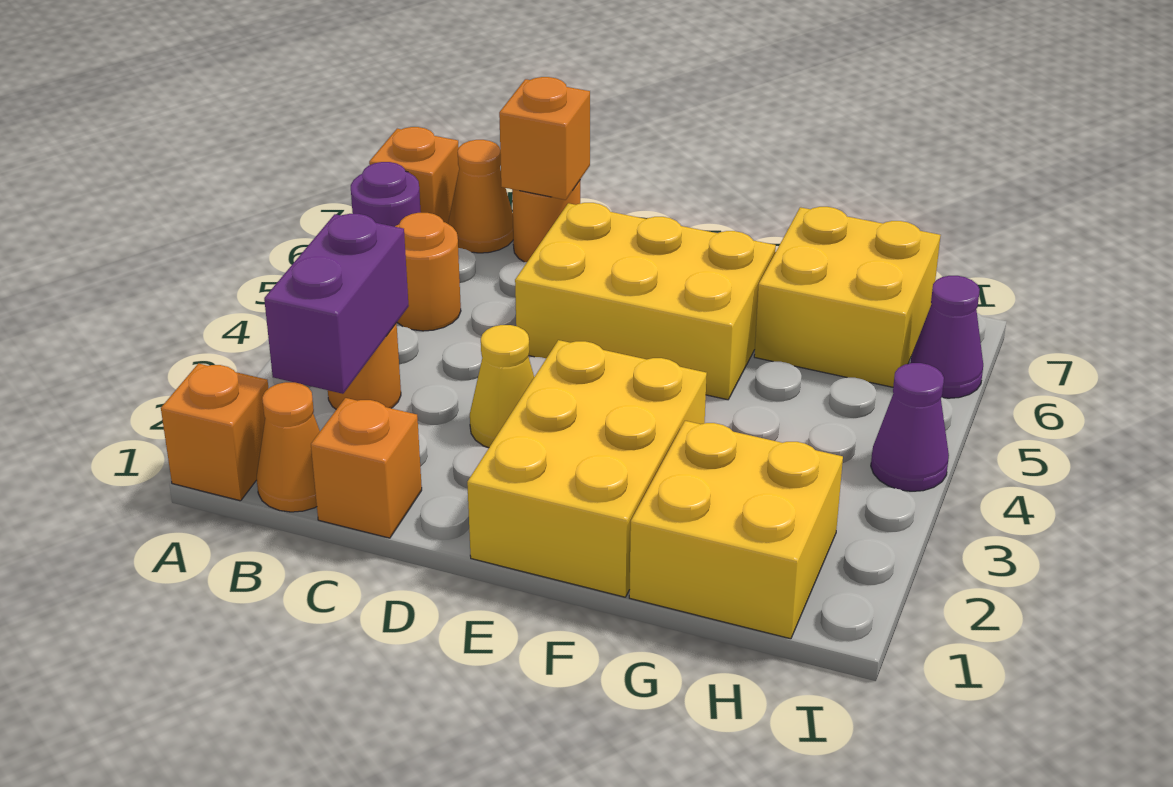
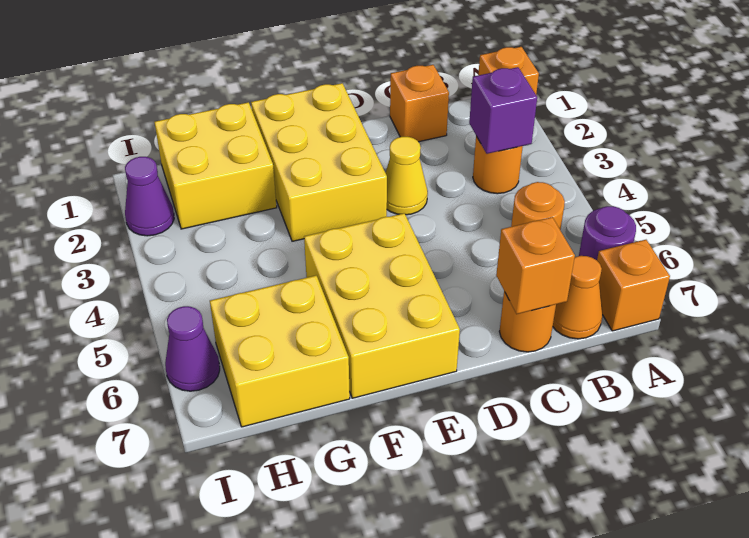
orange cone B1 level 1 -> none
purple brick B2:B3 level 2 -> purple brick B3 level 2
yellow brick D5:F6 level 1 -> yellow brick E5:F7 level 1
purple cone I4 level 1 -> purple cone I2 level 1

